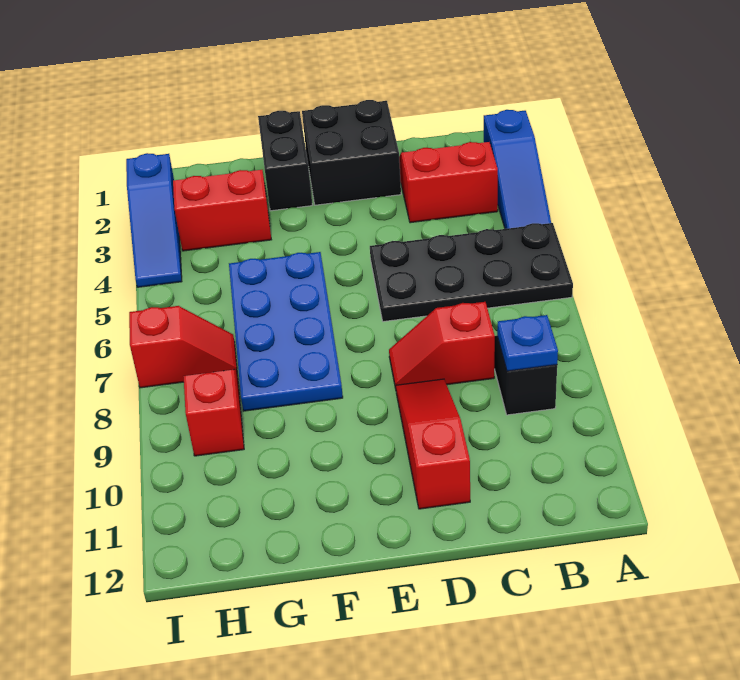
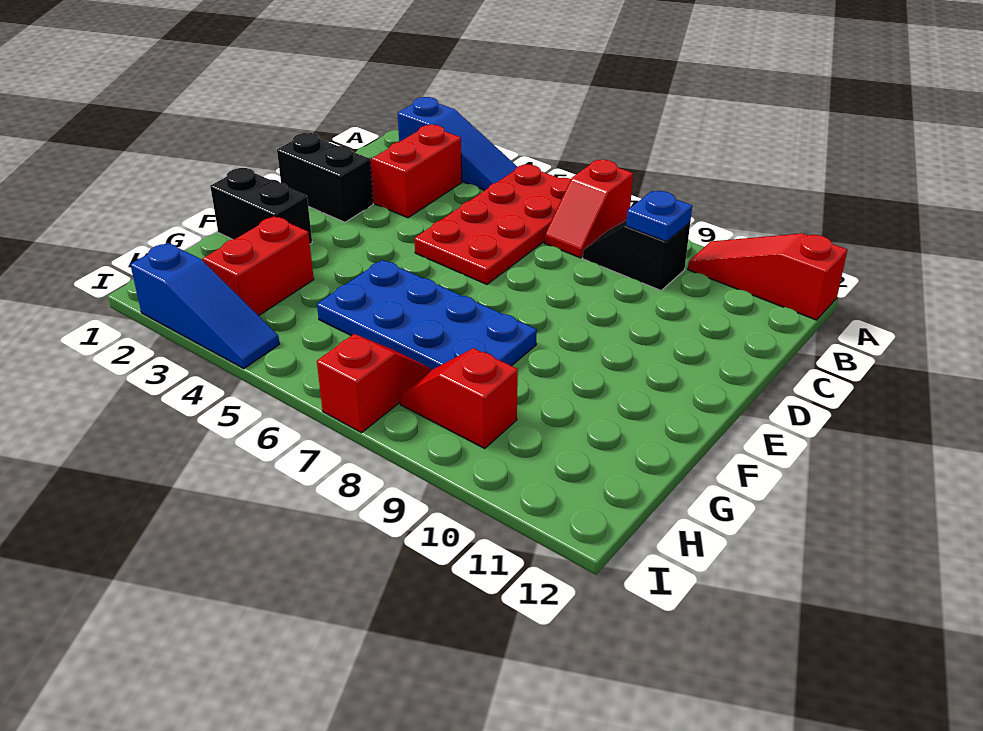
black plate A5:D6 level 1 -> red plate A5:D6 level 1
red slope C8:D8 level 1 top C -> red slope A7:B7 level 1 top A
black brick D1:E2 level 1 -> black brick D1:D2 level 1
red slope D9:D11 level 1 top 11 -> red slope A10:A12 level 1 top 12

